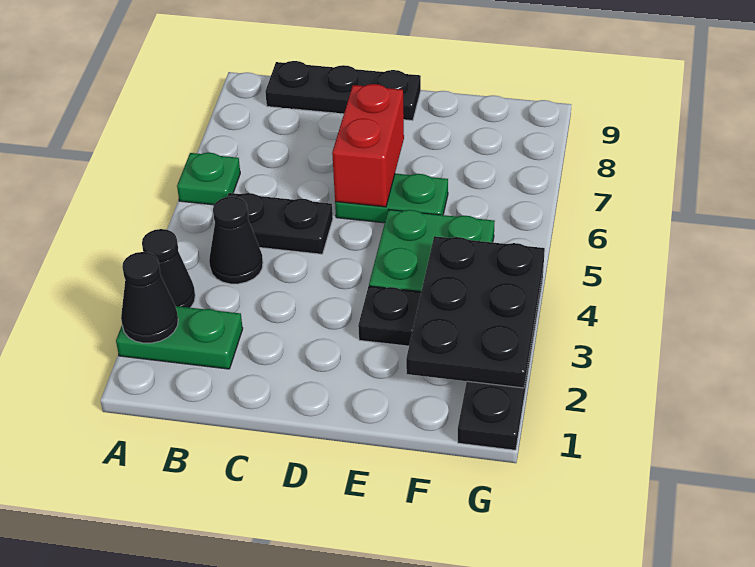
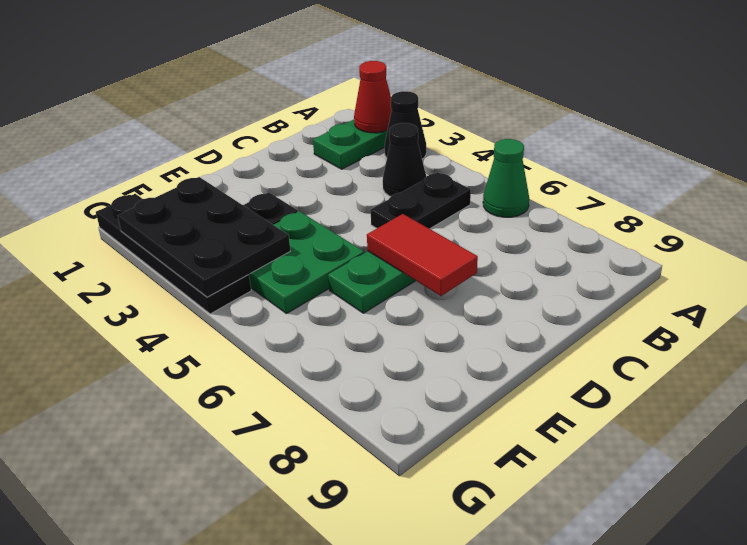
black cone A2 level 2 -> red cone A2 level 2
green plate A6 level 1 -> green cone A6 level 1
black plate B9:D9 level 1 -> none
red brick D6:D7 level 2 -> red tile D6:D7 level 2

